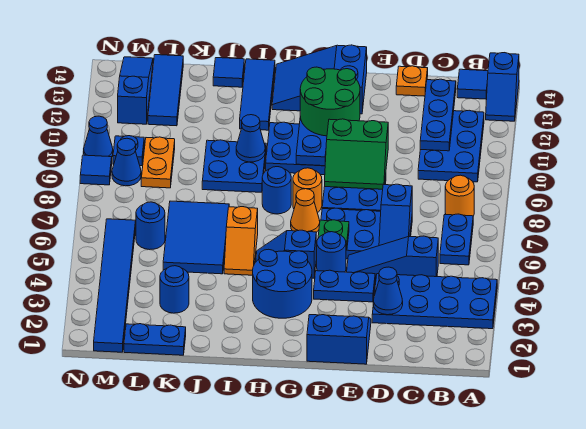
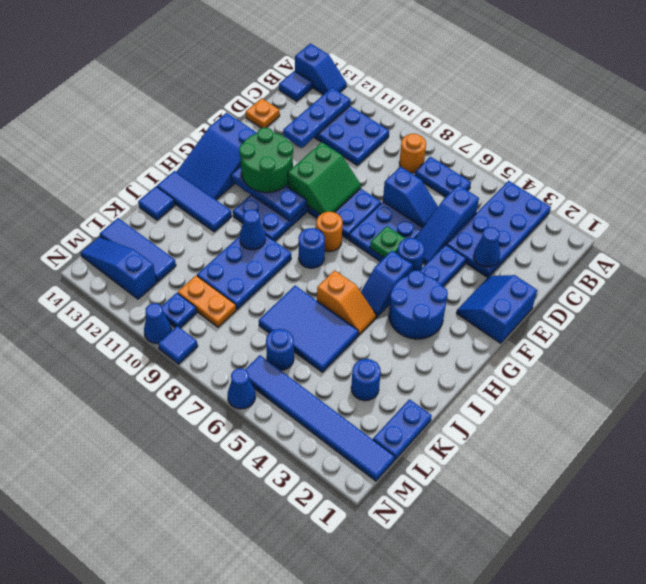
blue plate C11:C13 level 2 -> blue plate B12:D12 level 2
orange cone G7 level 1 -> none
blue plate I9:J10 level 1 -> blue plate I9:K10 level 1
blue cone M9 level 1 -> blue cone N6 level 1

